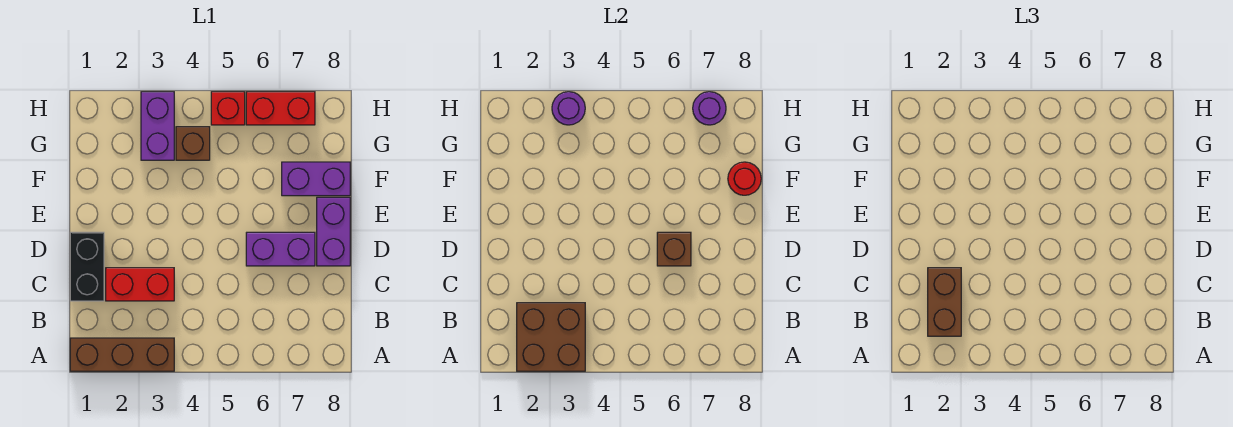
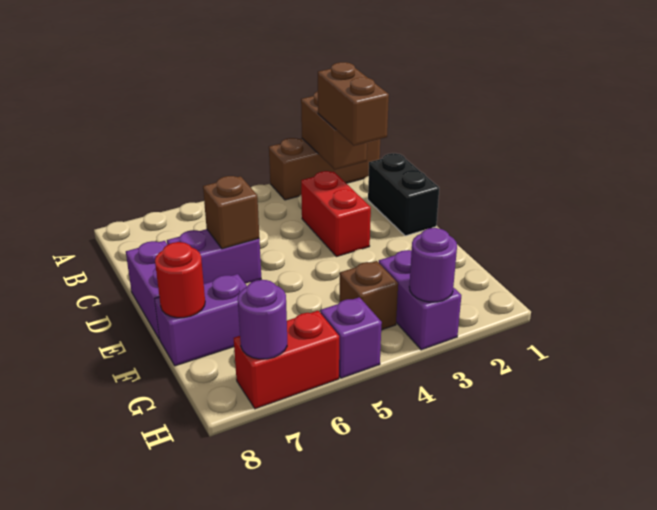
brown brick A2:B3 level 2 -> brown brick A2:B2 level 2
red brick C2:C3 level 1 -> red brick C3:D3 level 1
red brick H5 level 1 -> purple brick H5 level 1

